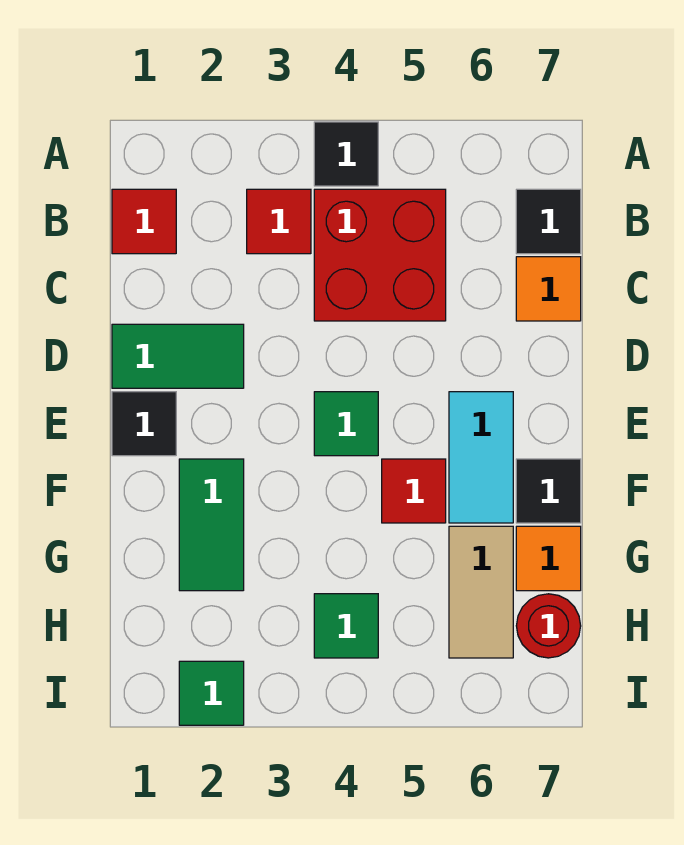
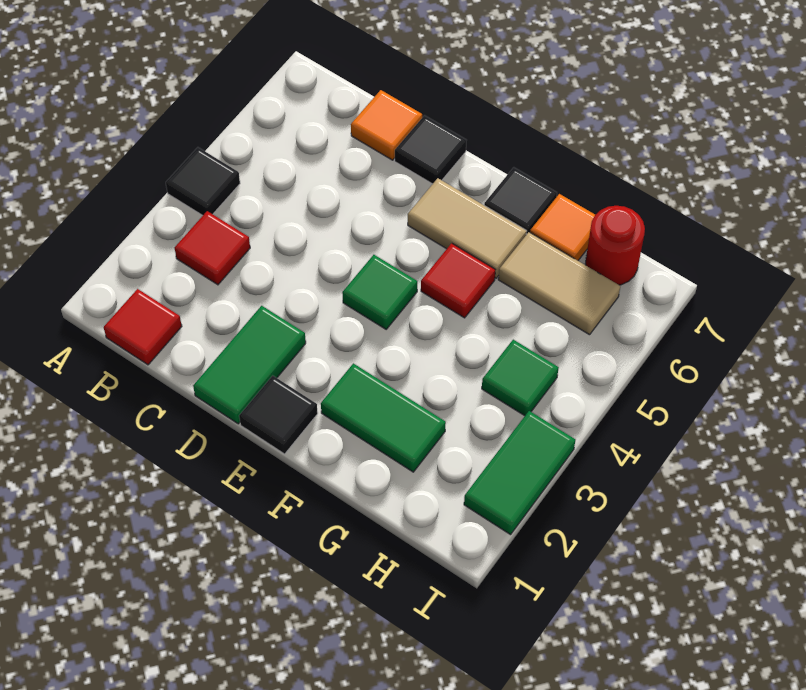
red brick B4:C5 level 1 -> none
black tile B7 level 1 -> black tile D7 level 1
cyan tile E6:F6 level 1 -> tan tile E6:F6 level 1
green tile I2 level 1 -> green tile I2:I3 level 1

